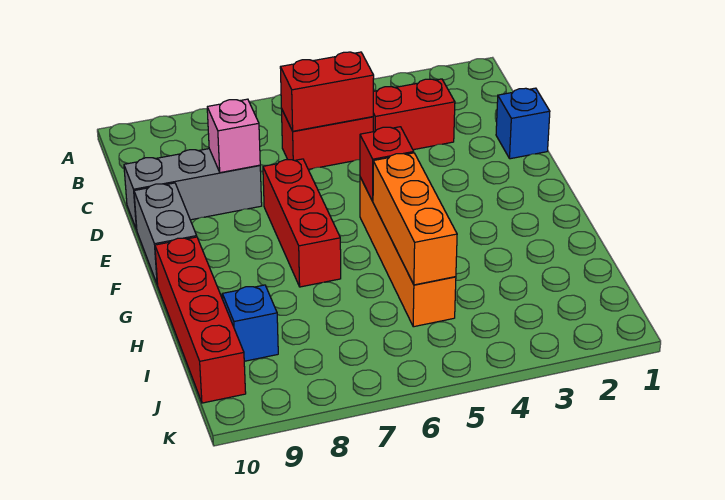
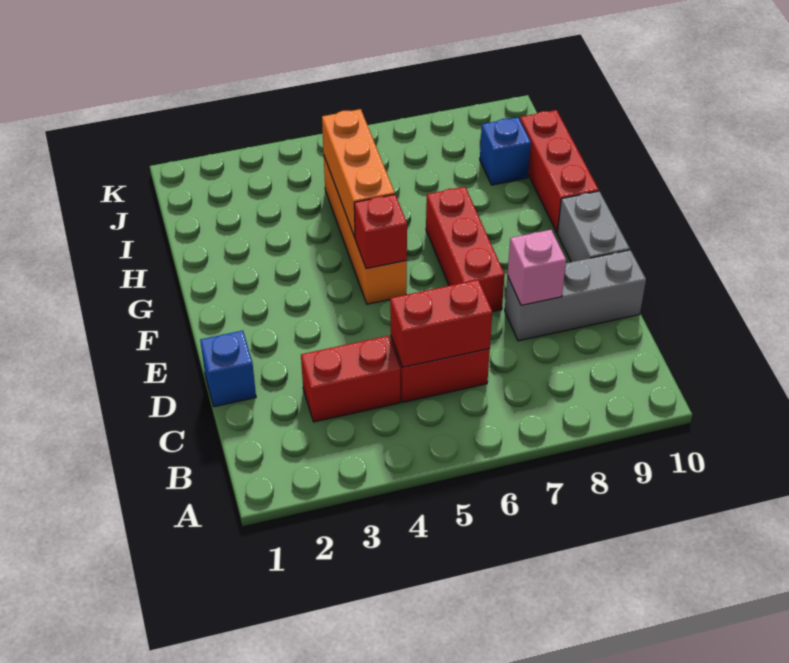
red brick G10:J10 level 1 -> red brick G10:I10 level 1

